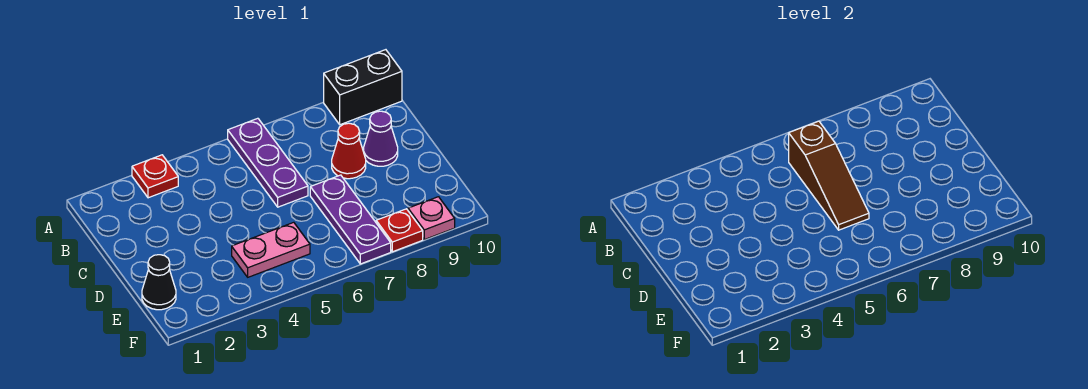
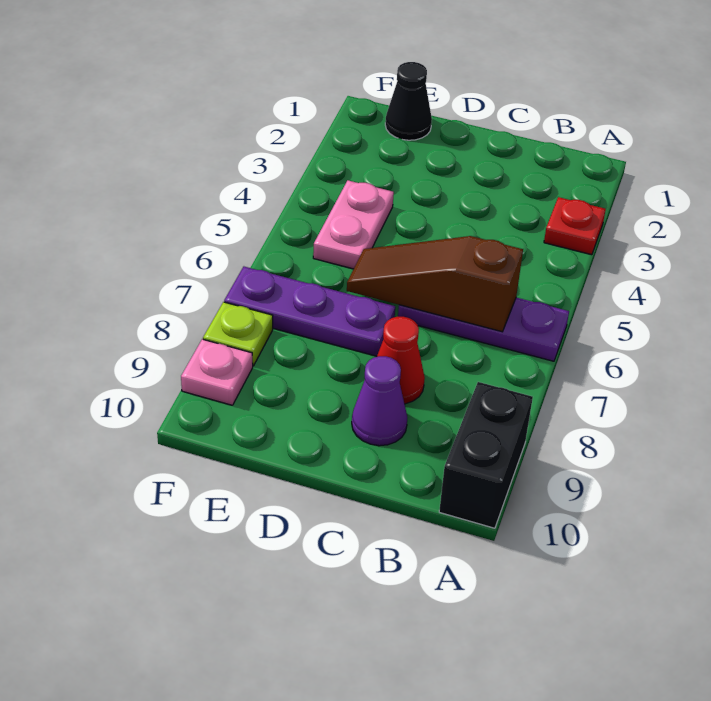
red plate F8 level 1 -> lime plate F8 level 1

